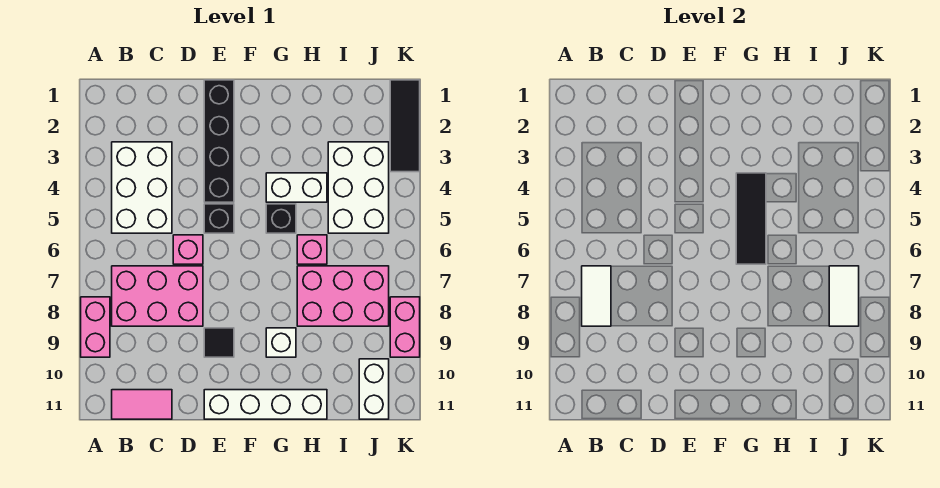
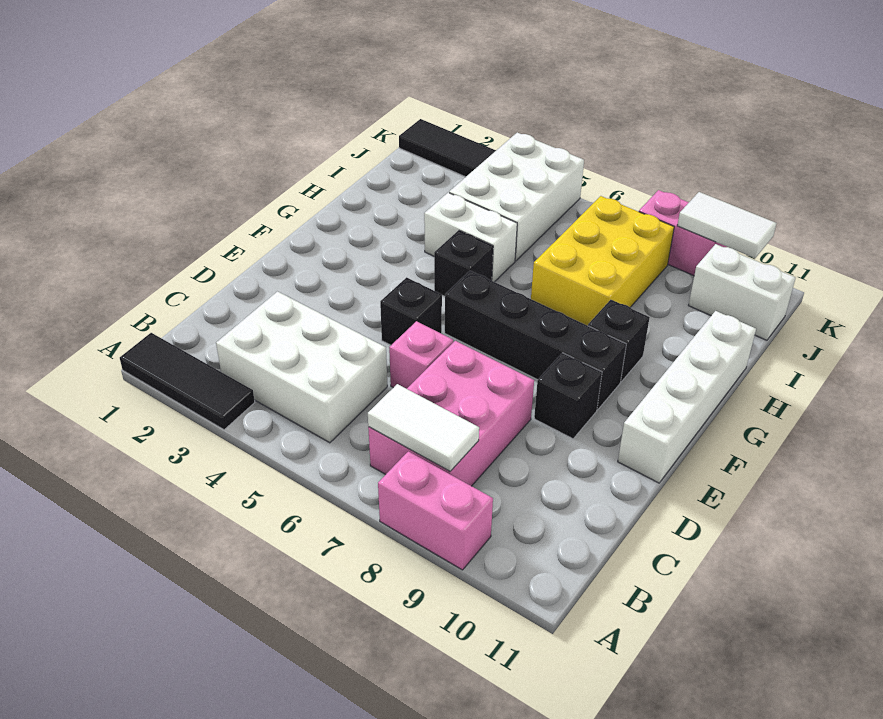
pink tile B11:C11 level 1 -> none
black brick E1:E4 level 1 -> black brick F6:F9 level 1
black tile E9 level 1 -> black brick E9 level 1
white brick G4:H4 level 1 -> white brick H4:H5 level 1
black tile G4:G6 level 2 -> black tile A1:A3 level 1
white brick G9 level 1 -> black brick G9 level 1
pink brick H6 level 1 -> none
pink brick H7:J8 level 1 -> yellow brick H7:J8 level 1
white brick I3:J5 level 1 -> white brick I4:K5 level 1
white tile J7:J8 level 2 -> white tile K9:K10 level 2

